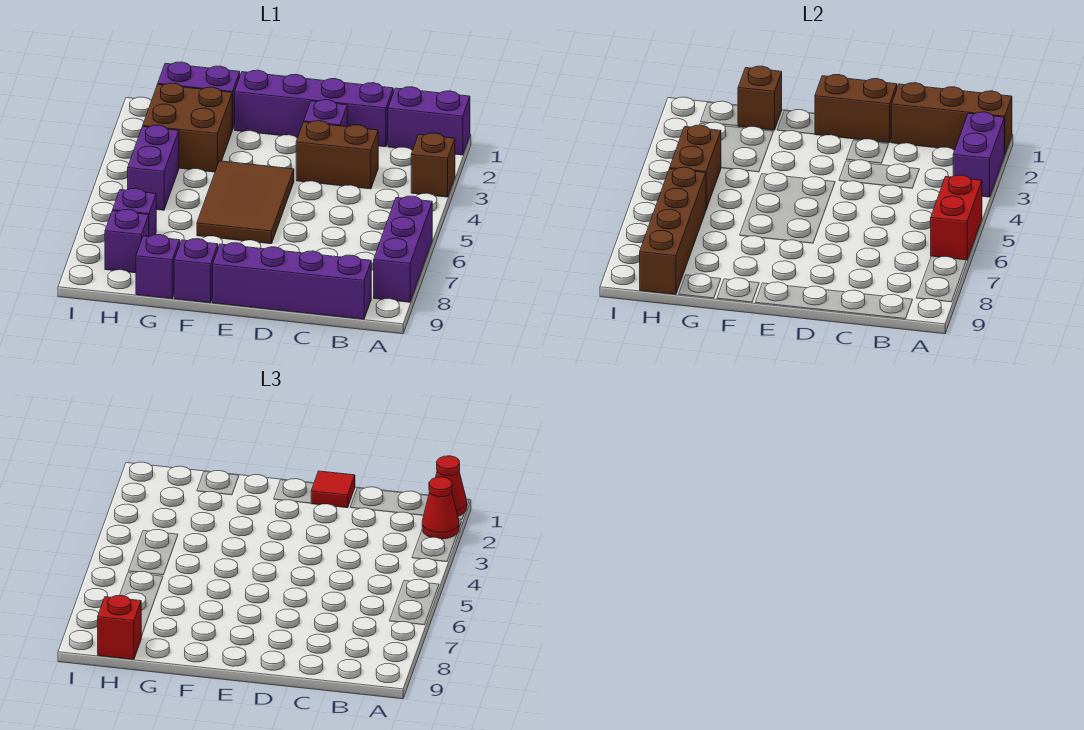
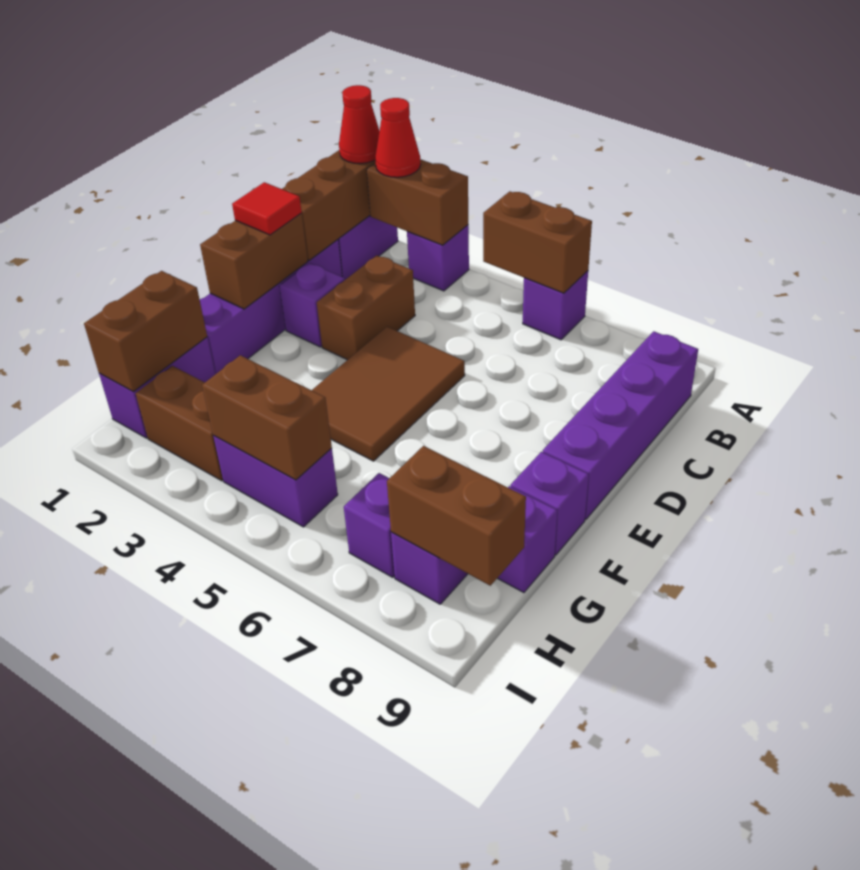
purple brick A2:A3 level 2 -> brown brick A2:A3 level 2
brown brick A3 level 1 -> purple brick A3 level 1
red brick A5:A6 level 2 -> brown brick A5:A6 level 2
purple brick A6:A8 level 1 -> purple brick A6 level 1
brown tile E4:F6 level 1 -> brown tile D4:F5 level 1
brown brick G1 level 2 -> brown brick G1:H1 level 2
brown brick G2:H3 level 1 -> brown brick H2:H3 level 1
brown brick H6:H9 level 2 -> brown brick H8:H9 level 2
red brick H9 level 3 -> none

